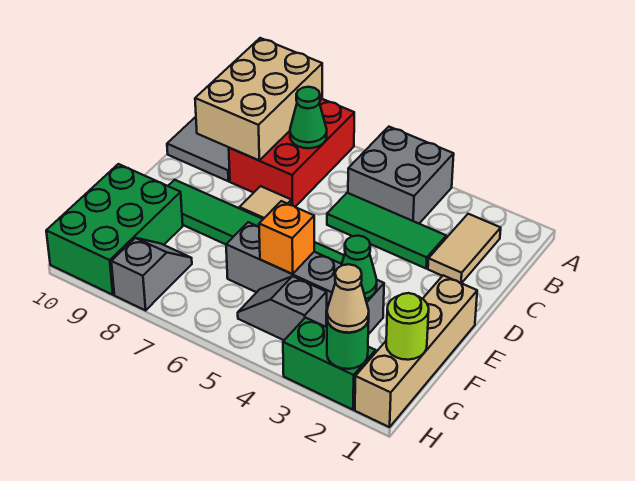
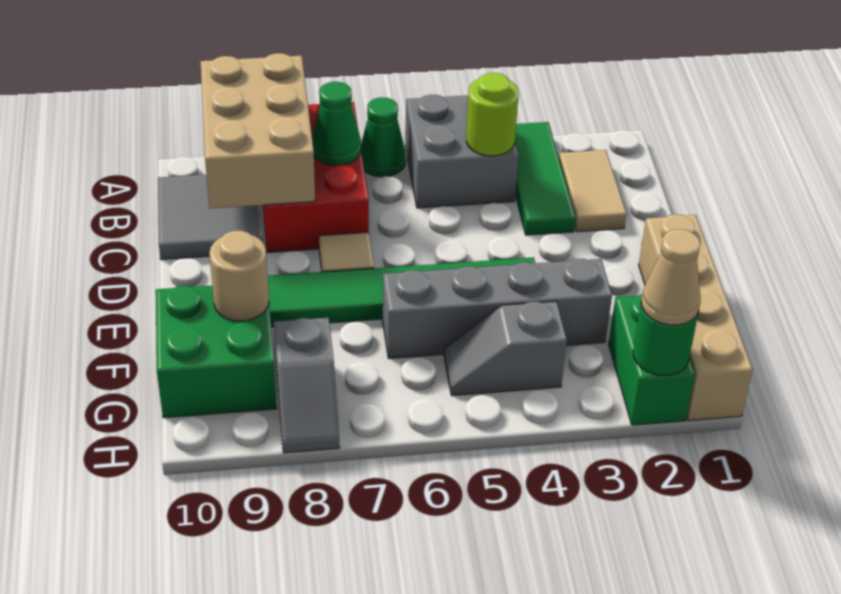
green tile C3:C5 level 1 -> green tile A3:C3 level 1
green cone F3 level 2 -> green cone A6 level 1
orange brick F5 level 2 -> none
green brick F9:H10 level 1 -> green brick F9:G10 level 1
none -> tan round brick F9 level 2
lime round brick G1 level 2 -> lime round brick B4 level 2
grey slope G8:H8 level 1 top H -> grey slope G8:H8 level 1 top G
green brick H2:H3 level 1 -> green brick G2:H2 level 1

